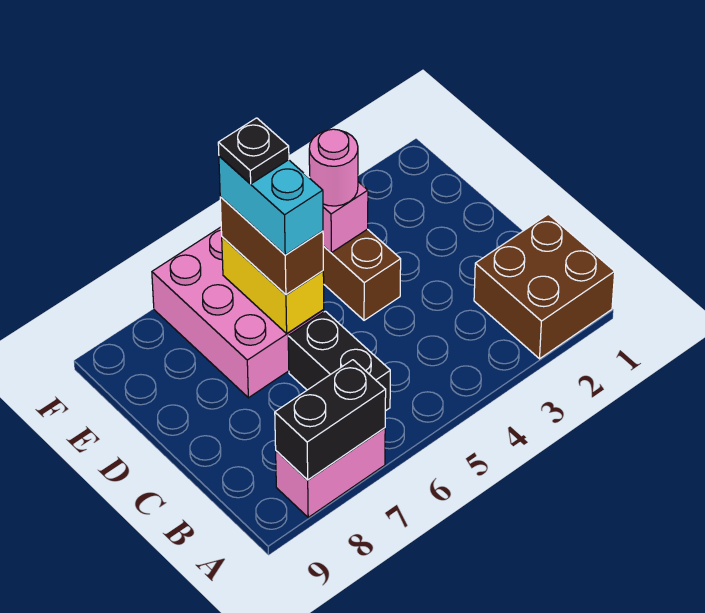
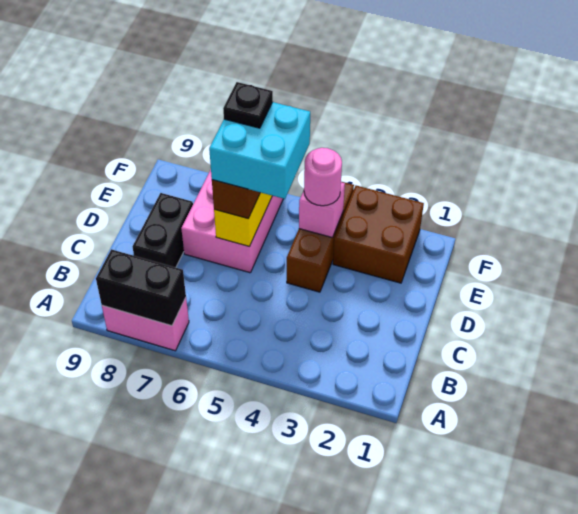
brown brick A1:B2 level 1 -> brown brick E2:F3 level 1
black brick B6:C6 level 1 -> black brick C8:D8 level 1
cyan brick D6:E6 level 4 -> cyan brick D5:E6 level 4

